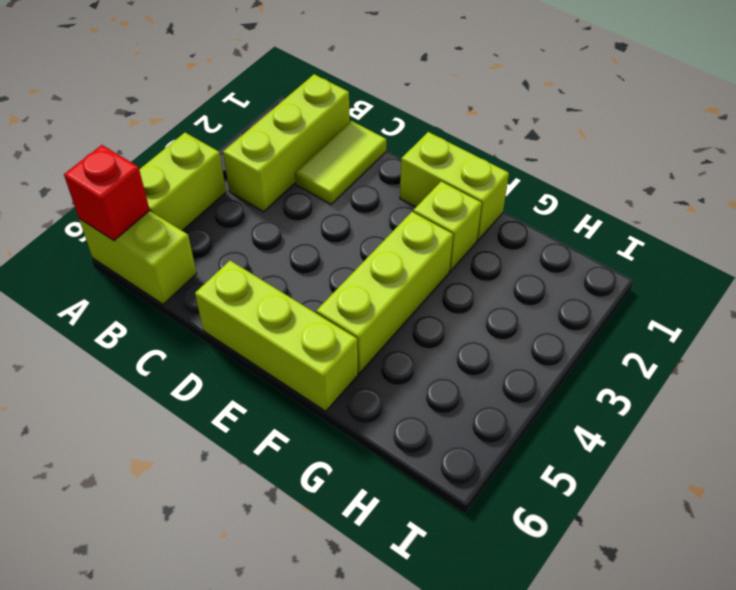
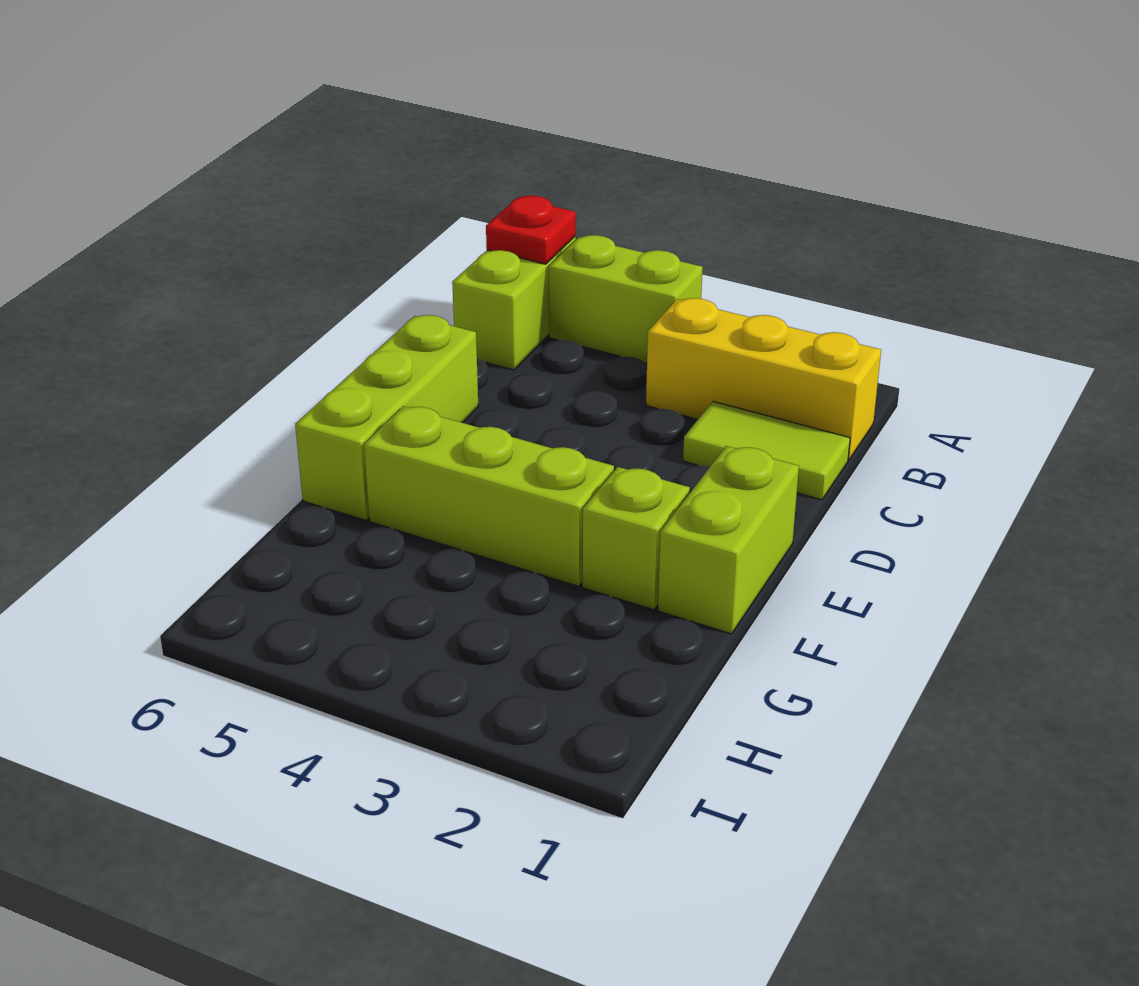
red brick A6 level 2 -> red plate A6 level 2
lime brick B1:B3 level 1 -> yellow brick B1:B3 level 1

